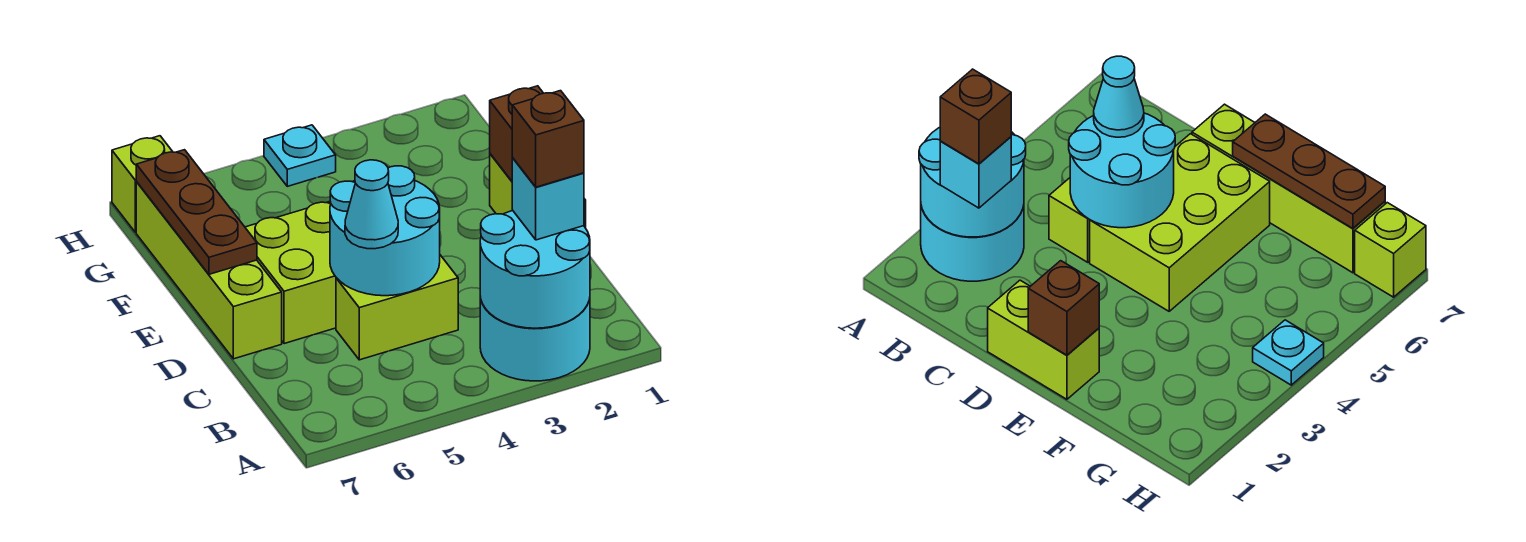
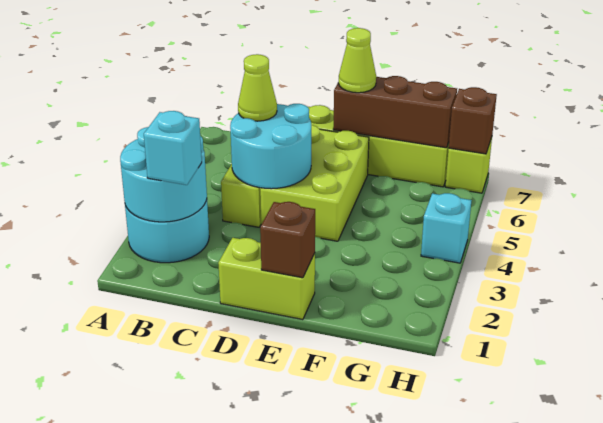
brown brick B2 level 4 -> brown brick H7 level 2
cyan cone C5 level 3 -> lime cone C5 level 3
brown plate E7:G7 level 2 -> brown brick E7:G7 level 2
none -> lime cone E7 level 3
cyan plate H4 level 1 -> cyan brick H4 level 1

